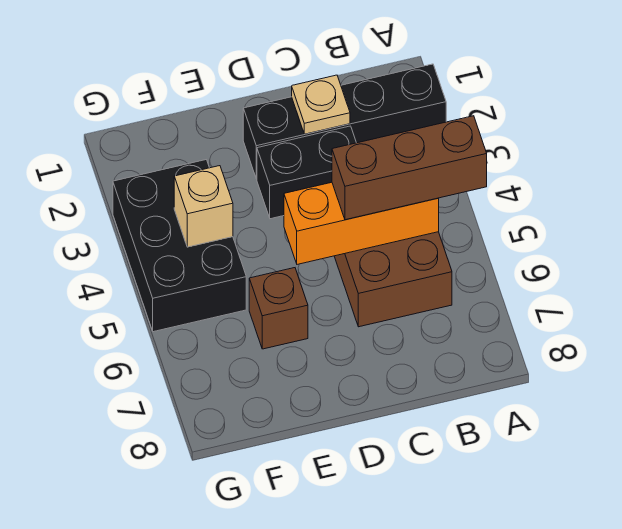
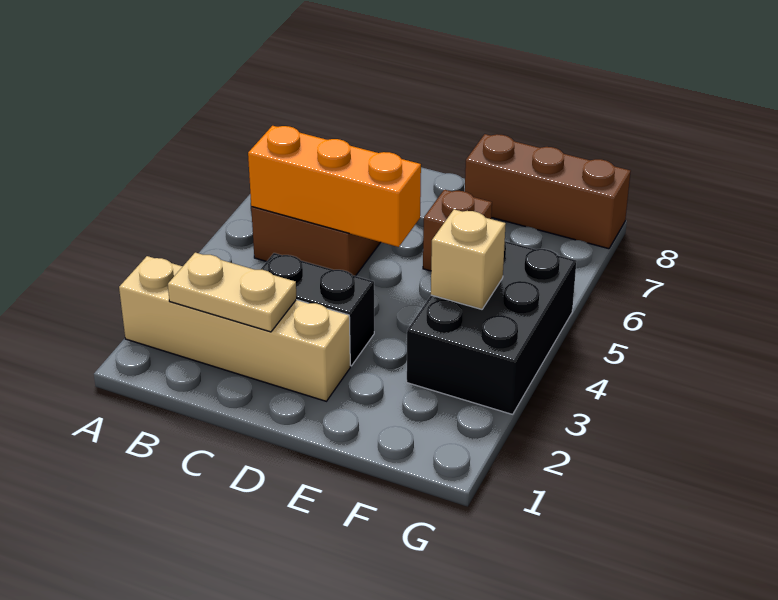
black brick A2:D2 level 1 -> tan brick A2:D2 level 1
brown brick A5:C5 level 3 -> brown brick E8:G8 level 1
tan plate C2 level 2 -> tan plate B2:C2 level 2

